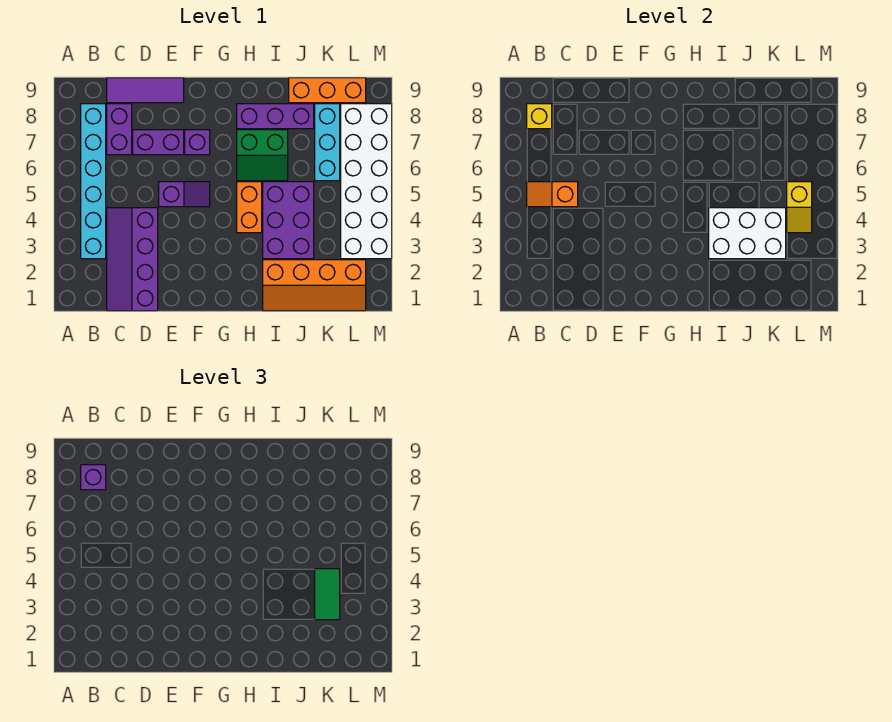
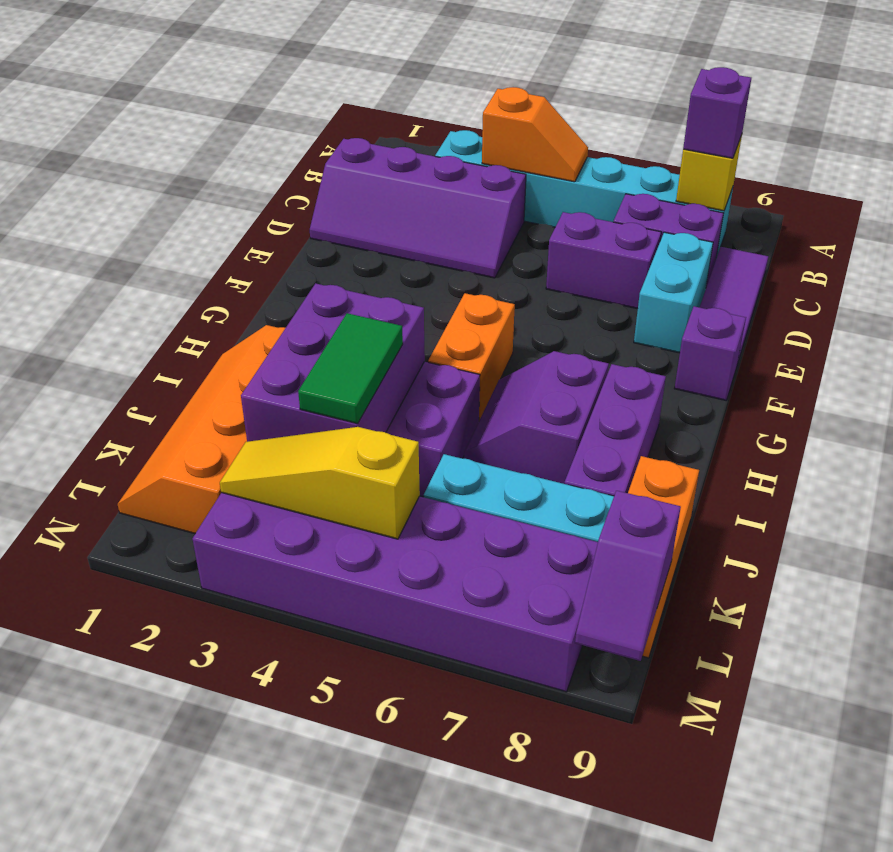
orange slope B5:C5 level 2 top C -> orange slope B4:B5 level 2 top 4
purple slope C1:D4 level 1 top D -> purple slope C1:D4 level 1 top C
purple brick D7:E7 level 1 -> purple brick D6:D7 level 1
none -> cyan brick D8:E8 level 1
purple slope E5:F5 level 1 top E -> purple slope L9:M9 level 2 top L
purple brick F7 level 1 -> purple brick F9 level 1
orange brick H4:H5 level 1 -> orange brick G5:H5 level 1
green slope H6:I7 level 1 top 7 -> purple slope H6:I7 level 1 top 7
white brick I3:K4 level 2 -> purple brick I3:K4 level 2
green tile K3:K4 level 3 -> green tile J4:K4 level 3
white brick L3:M8 level 1 -> purple brick L3:M8 level 1
yellow slope L4:L5 level 2 top 5 -> yellow slope L3:L5 level 2 top 5

